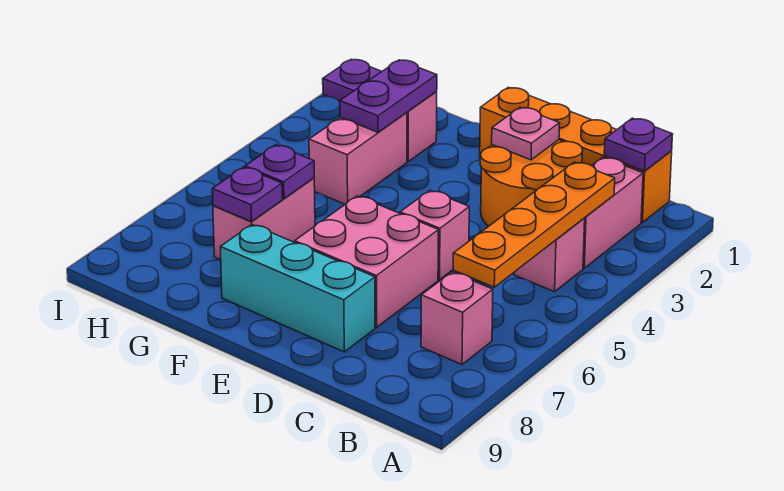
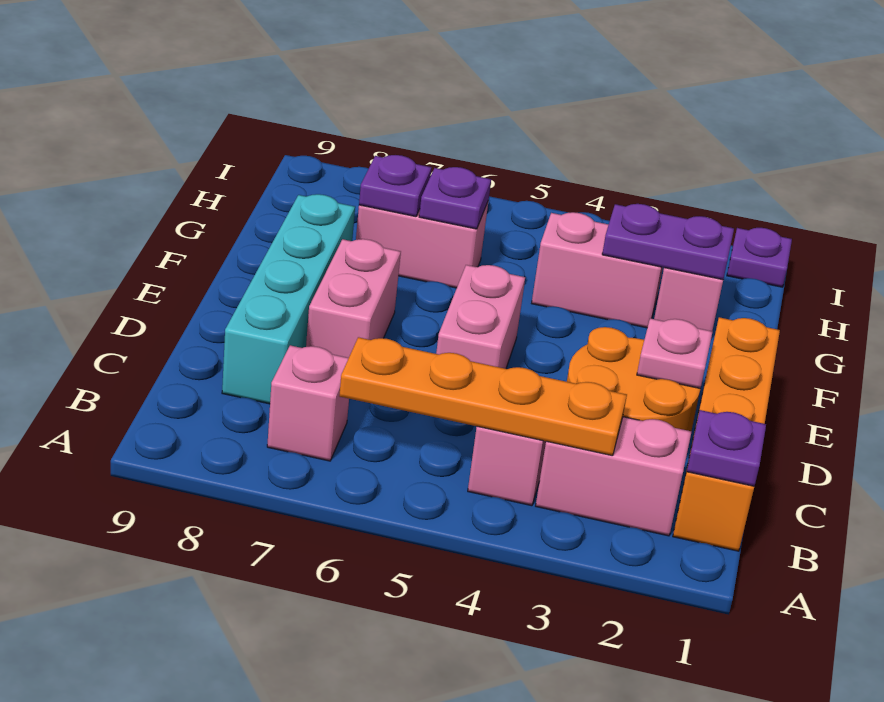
pink brick D5 level 1 -> pink brick D5:E5 level 1
pink brick D6:E7 level 1 -> pink brick D7:E7 level 1
cyan brick D8:F8 level 1 -> cyan brick C8:F8 level 1

